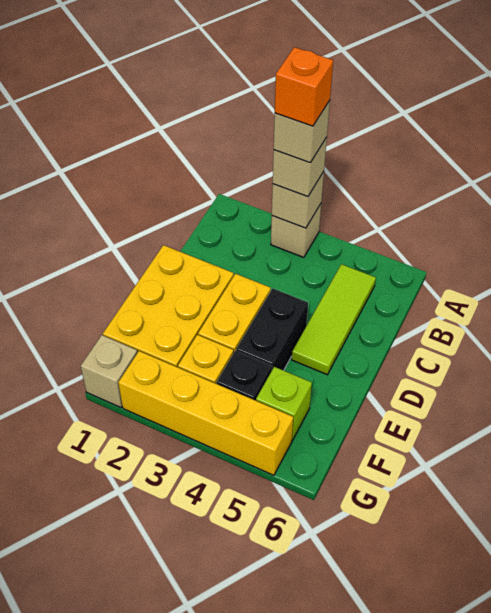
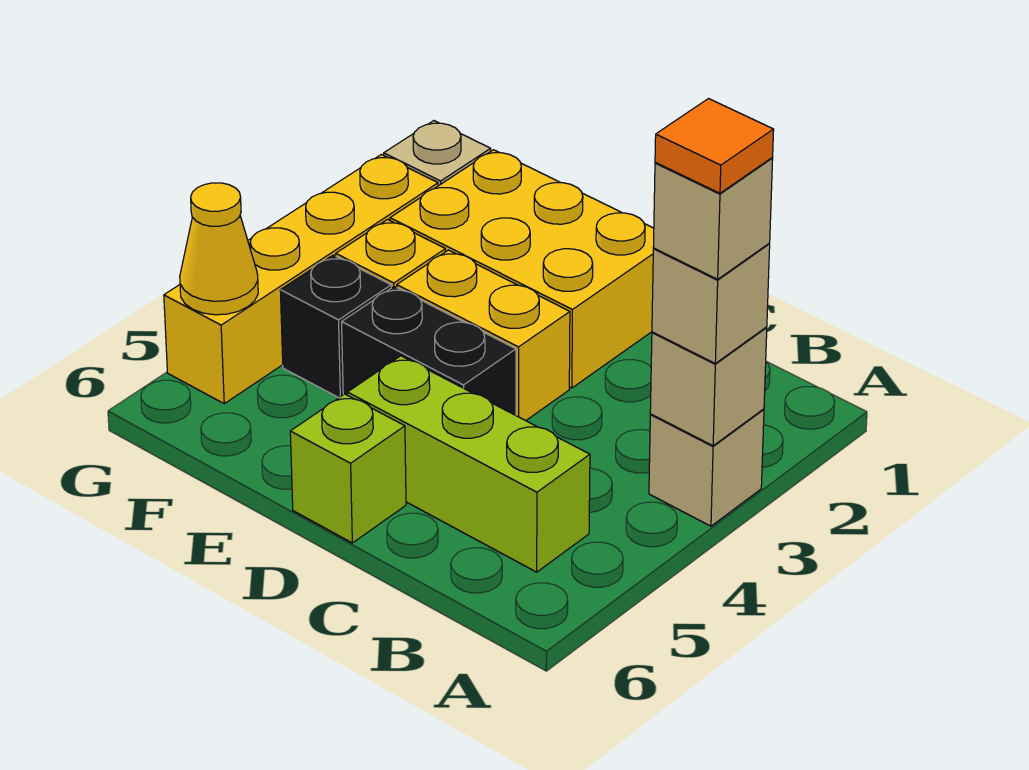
orange brick A3 level 5 -> orange tile A3 level 5
lime tile B5:D5 level 1 -> lime brick B5:D5 level 1
lime brick F5 level 1 -> lime brick D6 level 1
none -> yellow cone G5 level 2

